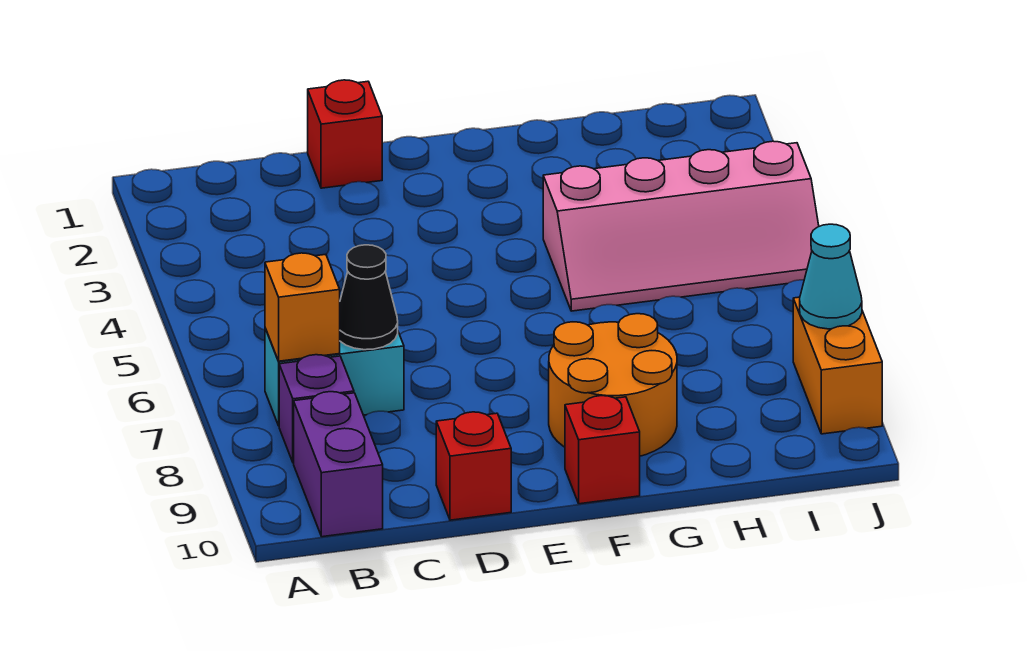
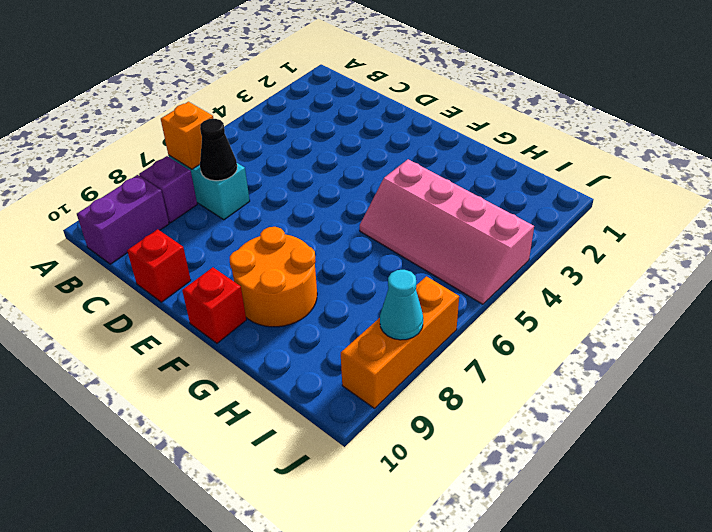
red brick D1 level 1 -> none
orange brick J8:J9 level 1 -> orange brick J7:J9 level 1

